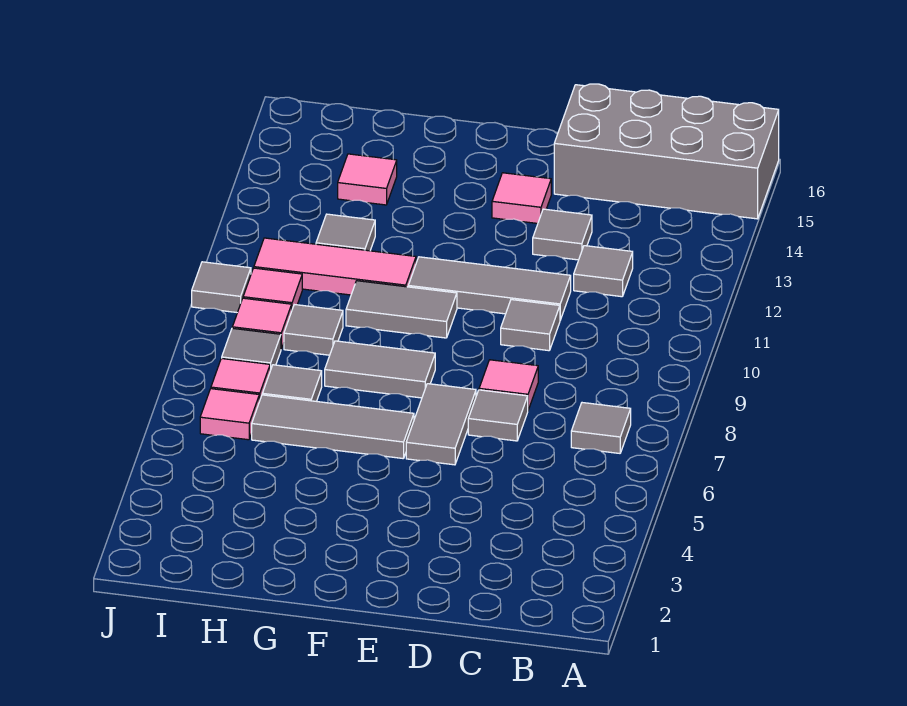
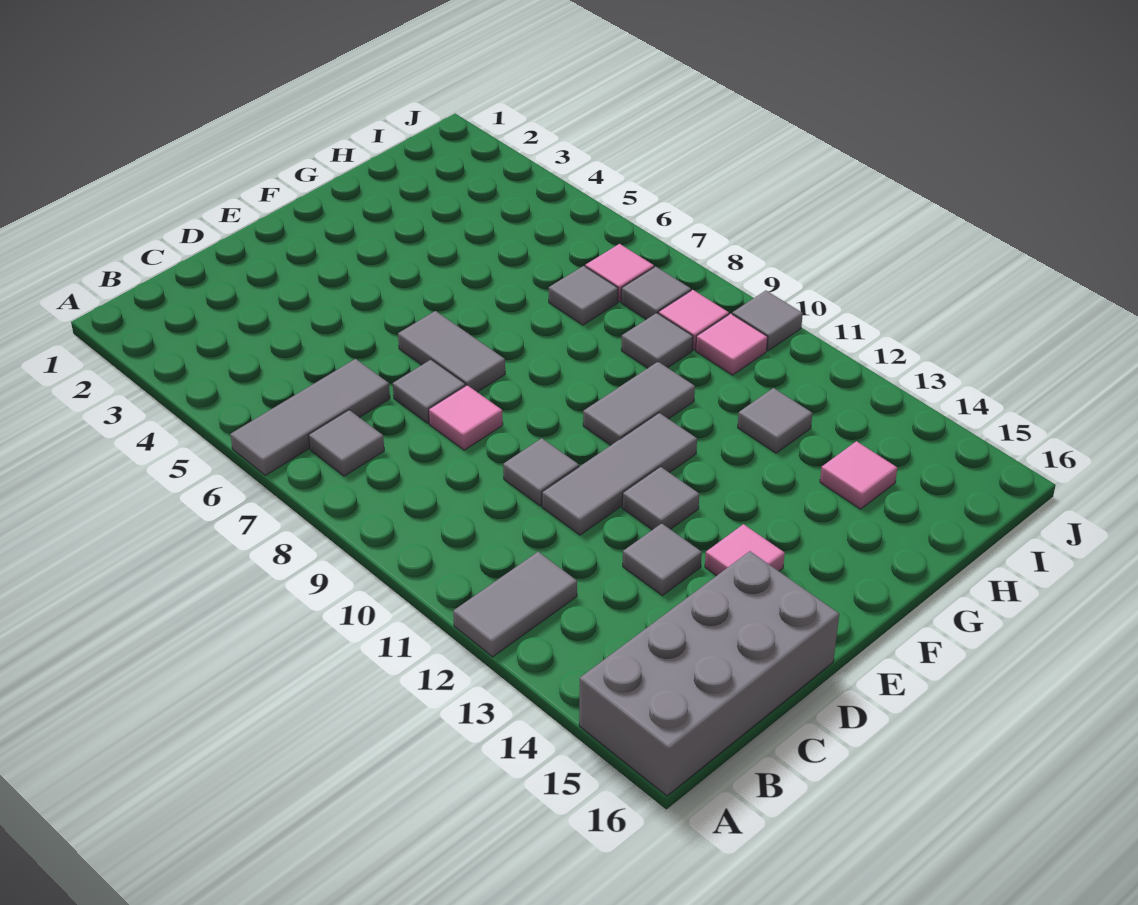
grey tile C12 level 1 -> grey tile E12 level 1
grey tile F6:H6 level 1 -> grey tile A6:C6 level 1
grey tile F8:G8 level 1 -> grey tile A12:B12 level 1
pink tile G11:I11 level 1 -> none
pink tile I6 level 1 -> none

